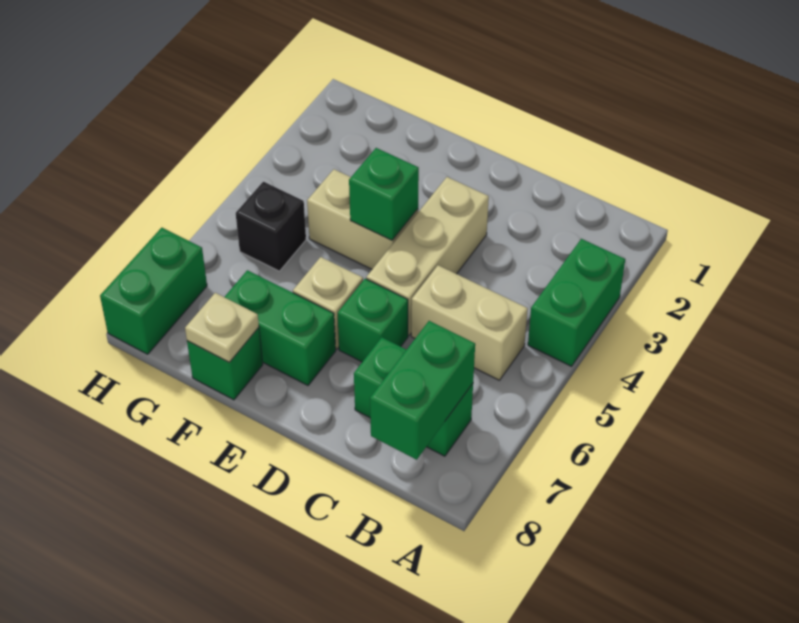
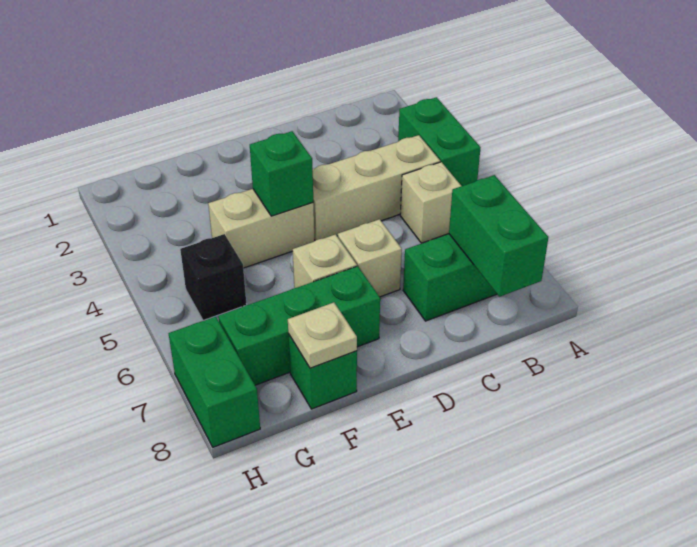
tan brick B5:C5 level 1 -> tan brick B5 level 1
tan brick D3:D5 level 1 -> tan brick B4:D4 level 1
green brick D6 level 1 -> tan brick D6 level 1
green brick E7:F7 level 1 -> green brick E7:G7 level 1

